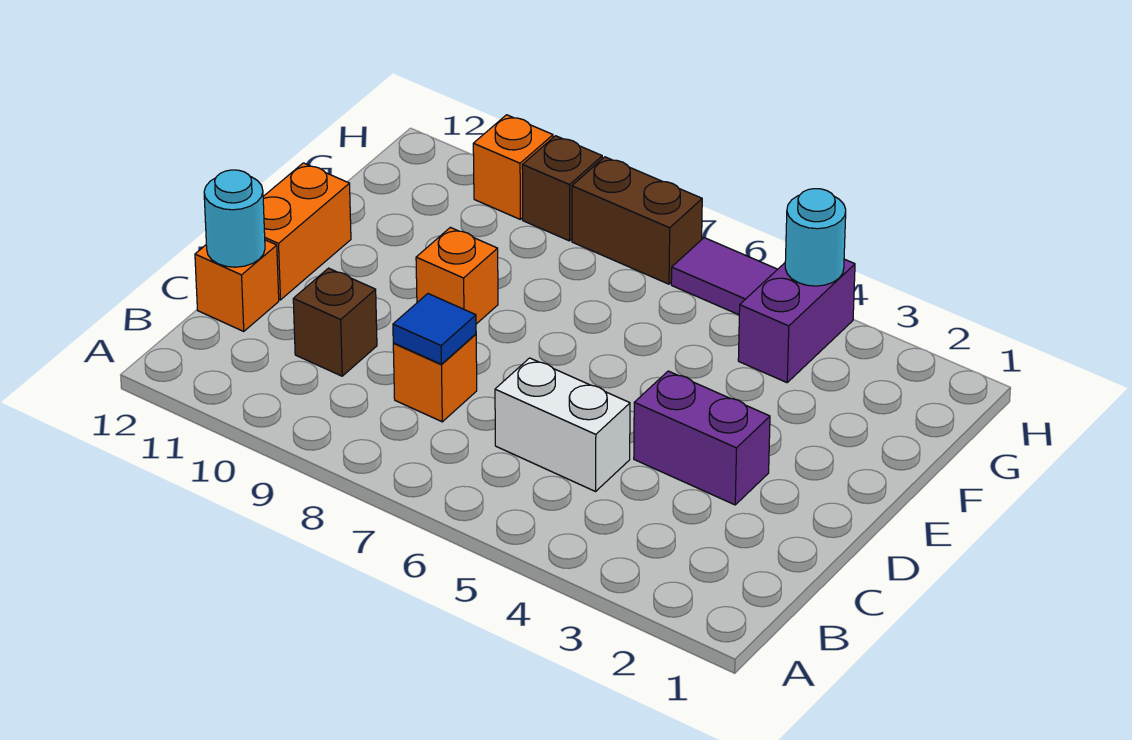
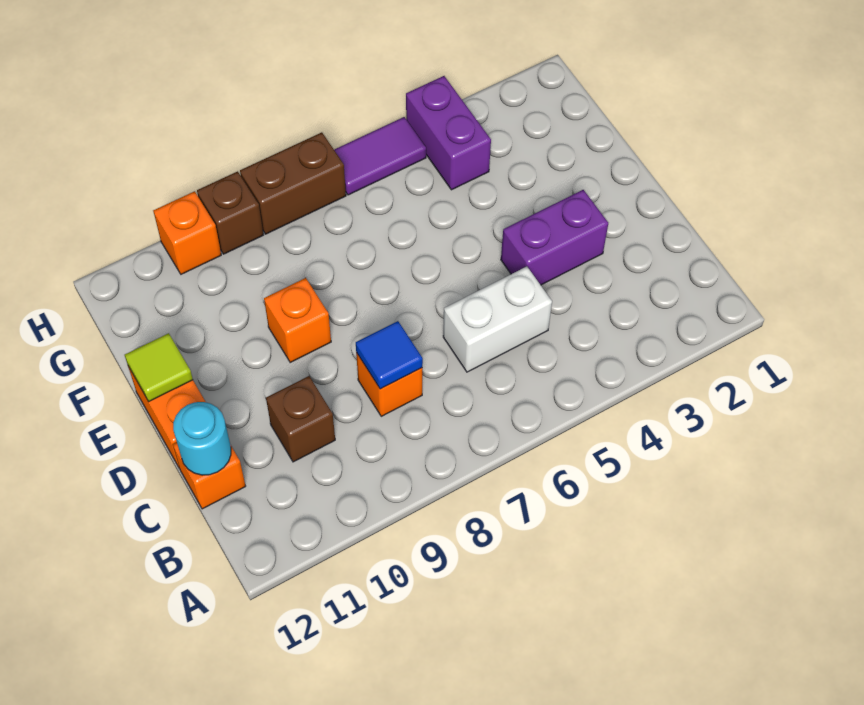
none -> lime tile E12 level 2
cyan round brick H4 level 2 -> none

